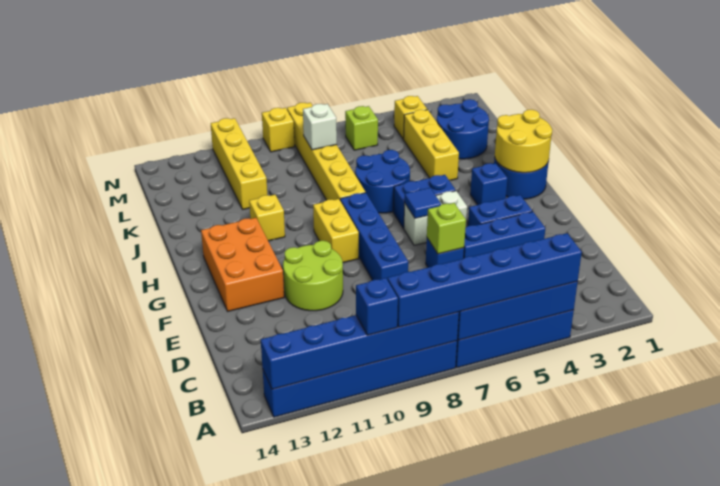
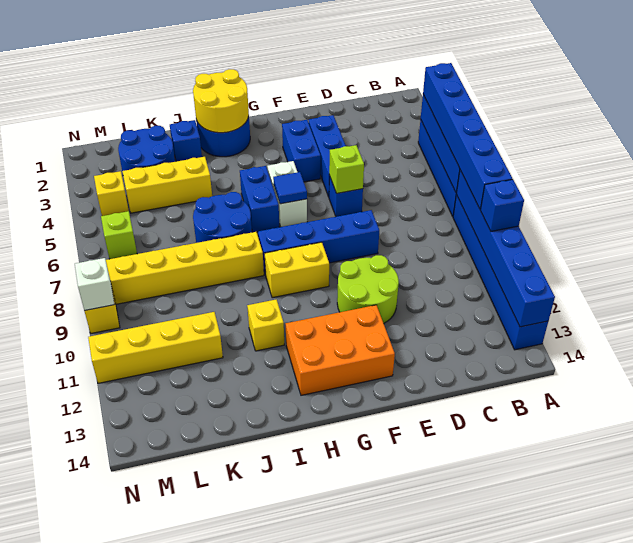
blue brick H3 level 1 -> blue brick J2 level 1
white brick L8 level 2 -> white brick N9 level 2

